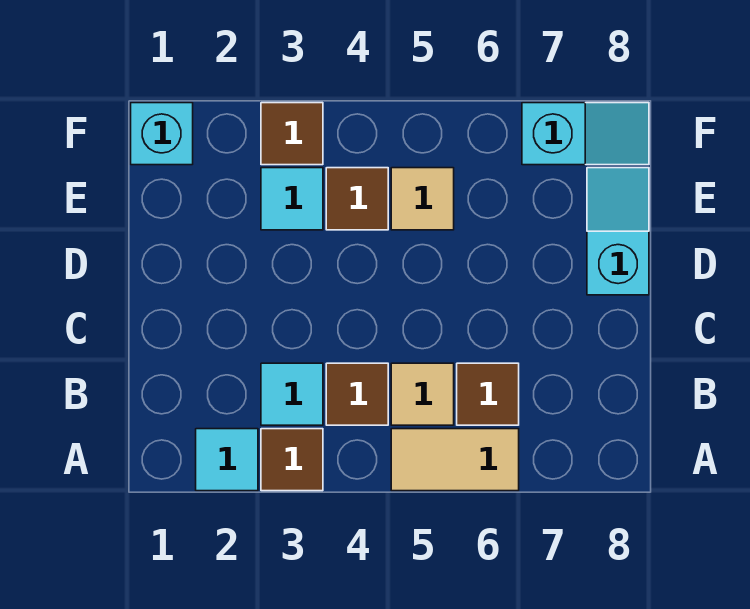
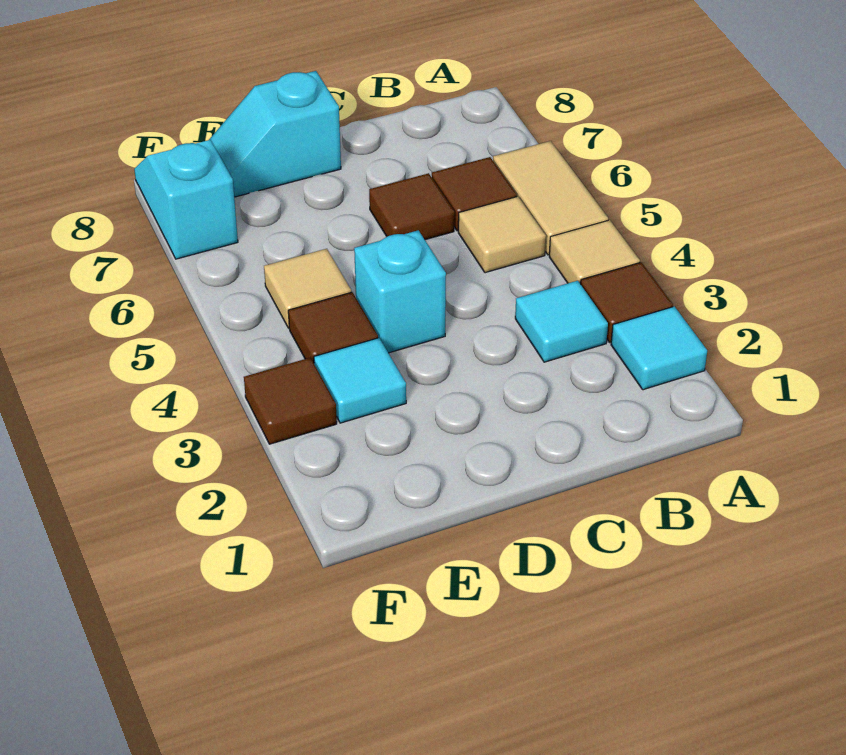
none -> tan tile A4 level 1
brown tile B4 level 1 -> brown tile C6 level 1
cyan brick F1 level 1 -> cyan brick D4 level 1

